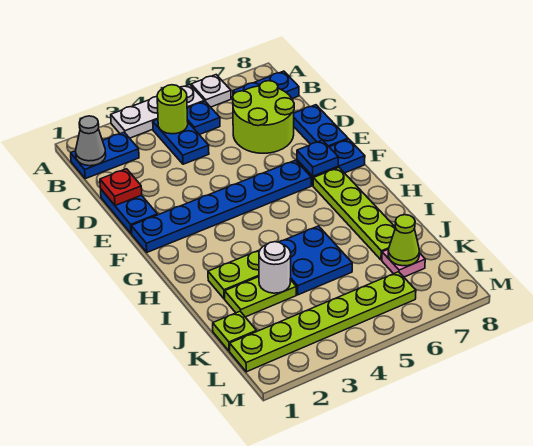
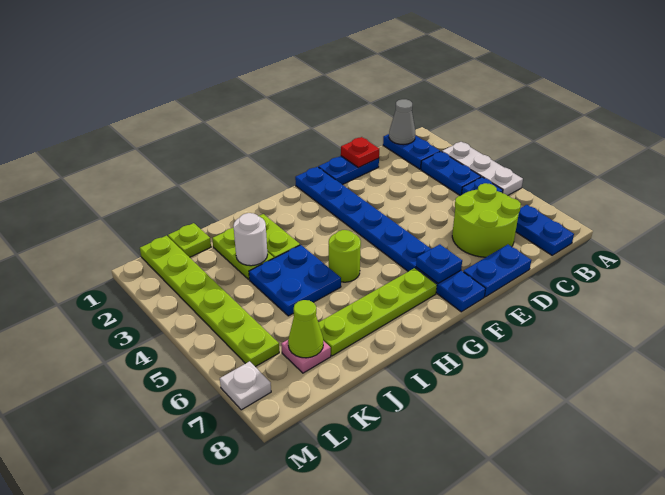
white plate A6 level 1 -> white plate M7 level 1
blue plate B4:C4 level 1 -> blue plate B3:B4 level 1
lime round brick B4 level 2 -> lime round brick H5 level 1

